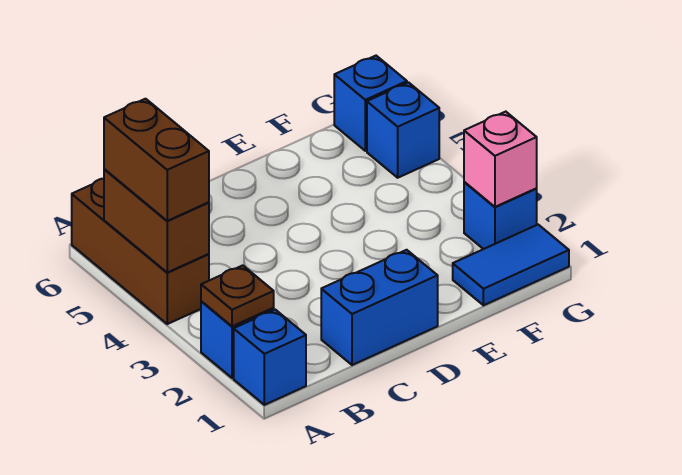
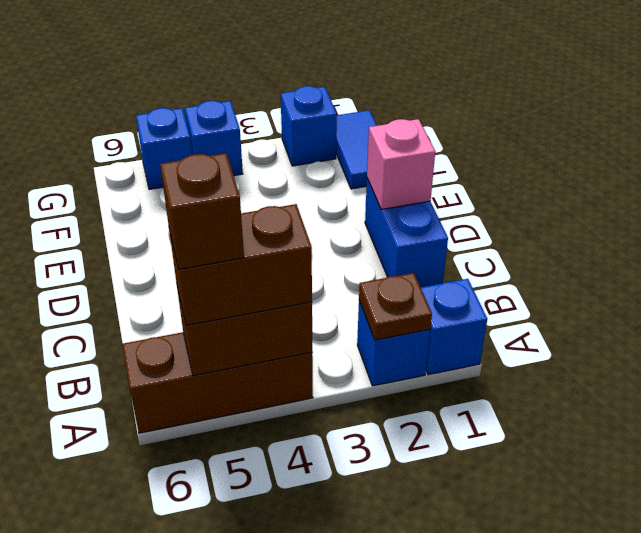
none -> brown brick A5 level 4
pink brick G2 level 2 -> pink brick D1 level 2
blue brick G6 level 1 -> blue brick G4 level 1

